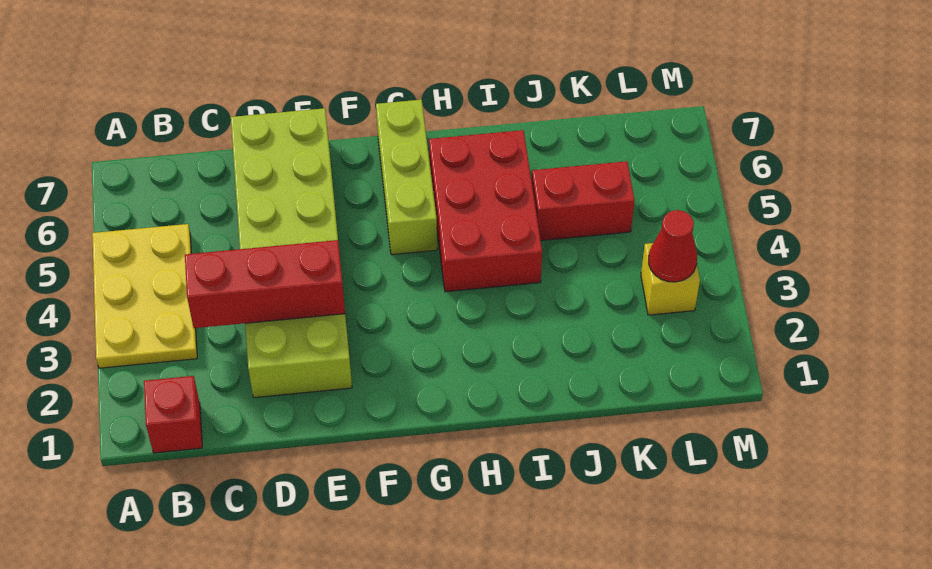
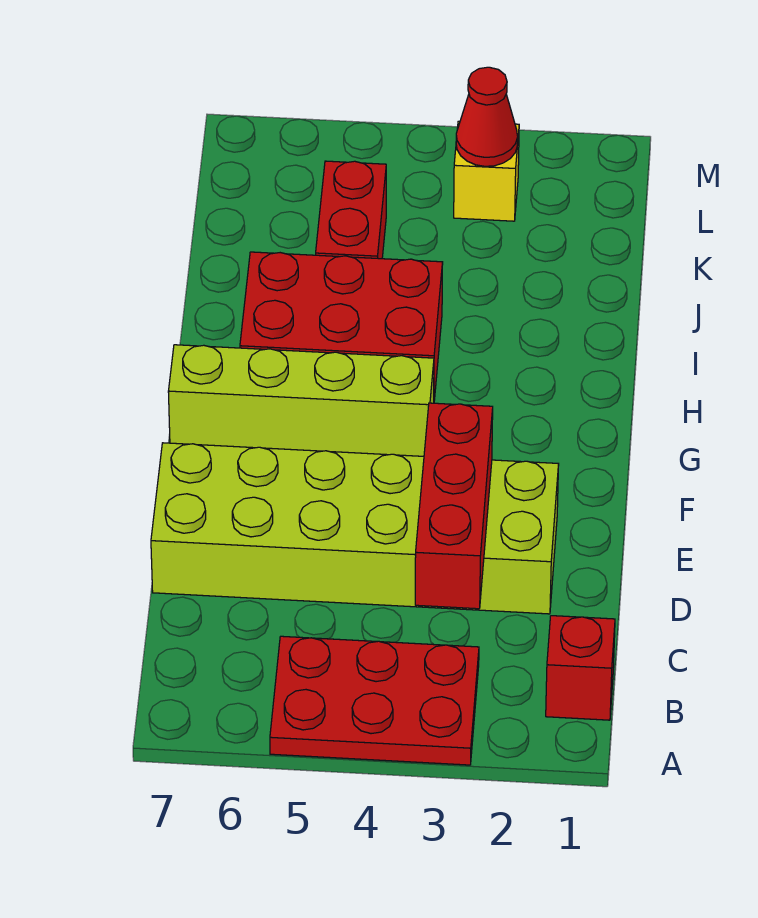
yellow plate A3:B5 level 1 -> red plate A3:B5 level 1
lime brick G5:G7 level 1 -> lime brick G4:G7 level 1

